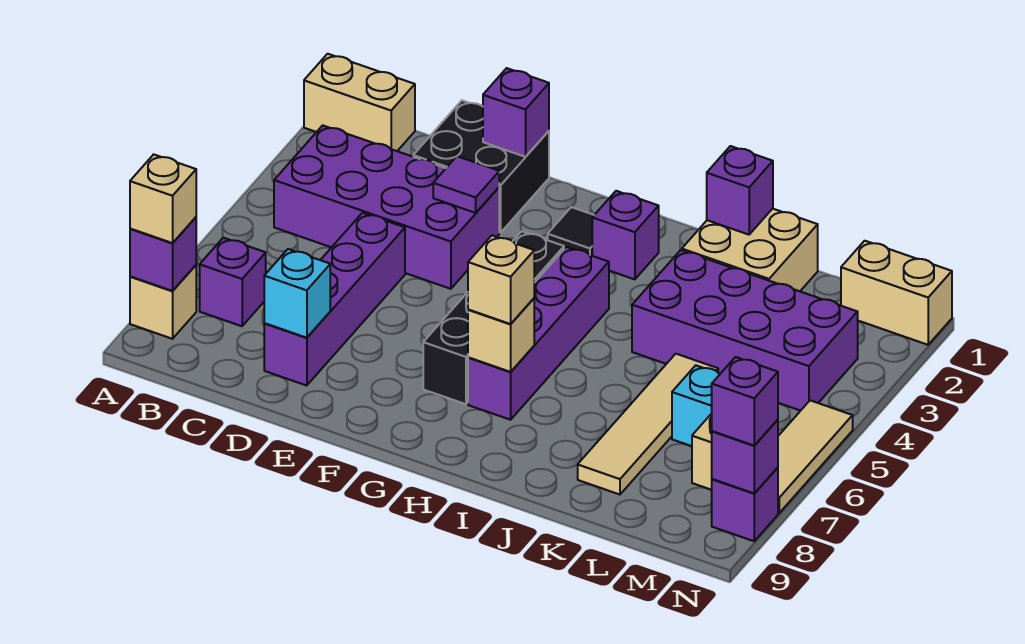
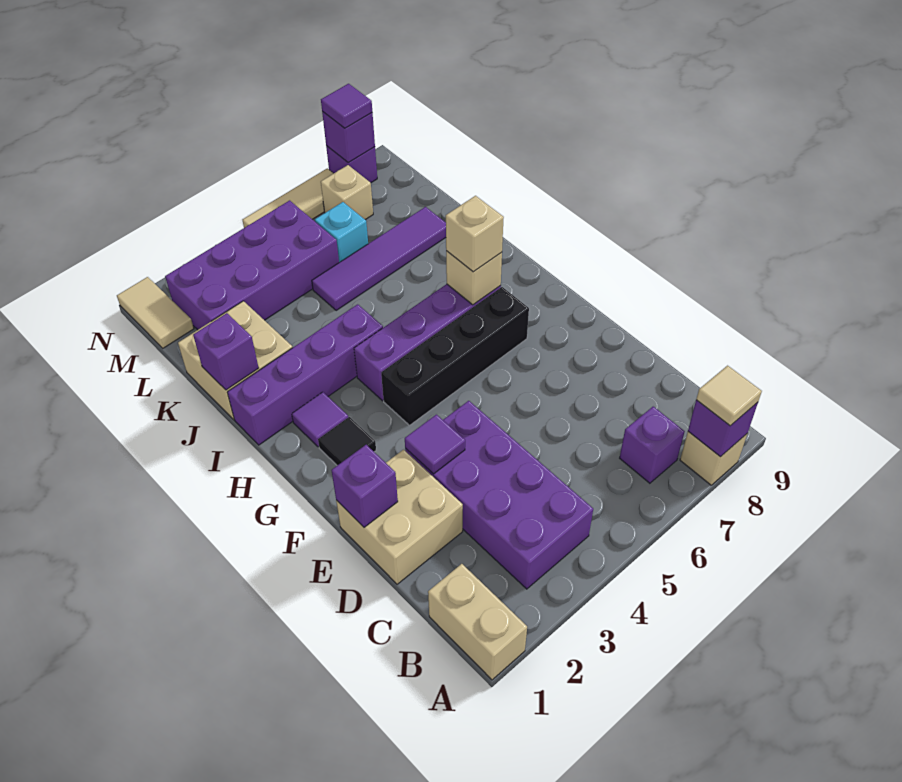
tan brick A8 level 3 -> tan tile A8 level 3
black brick D1:E2 level 1 -> tan brick D1:E2 level 1
purple brick D5:D8 level 1 -> purple brick I1:I4 level 1
cyan brick D8 level 2 -> none
purple brick H2 level 1 -> purple tile H2 level 1
purple brick J3:M4 level 1 -> purple brick L2:M5 level 1
tan tile K5:K8 level 1 -> purple tile K5:K8 level 1
tan brick M1:N1 level 1 -> tan tile M1:N1 level 1
purple brick N8 level 3 -> purple tile N8 level 3

